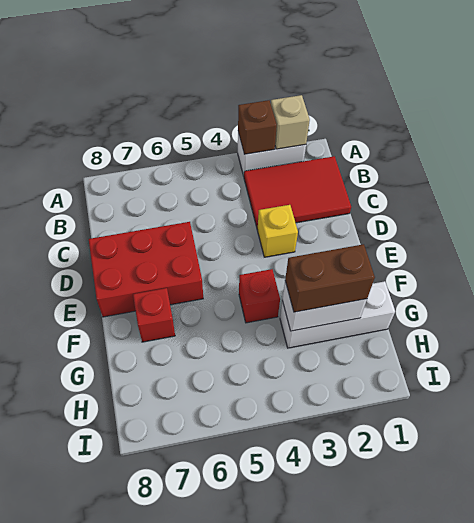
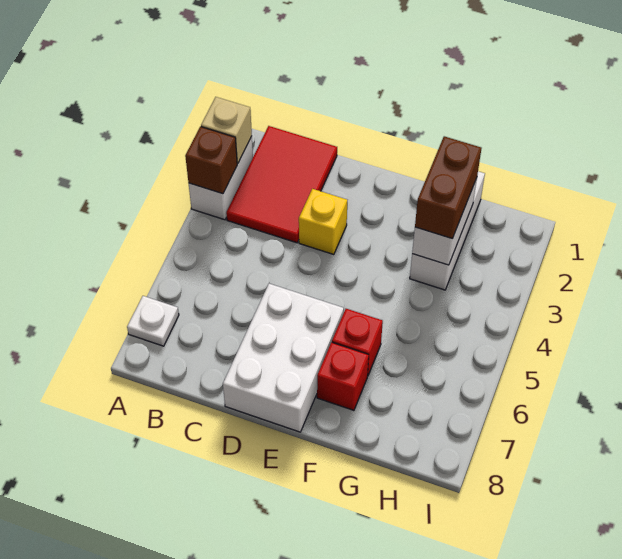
none -> white plate A7 level 1
red brick D6:E8 level 1 -> white brick D6:E8 level 1
red brick F4 level 1 -> red brick F6 level 1

